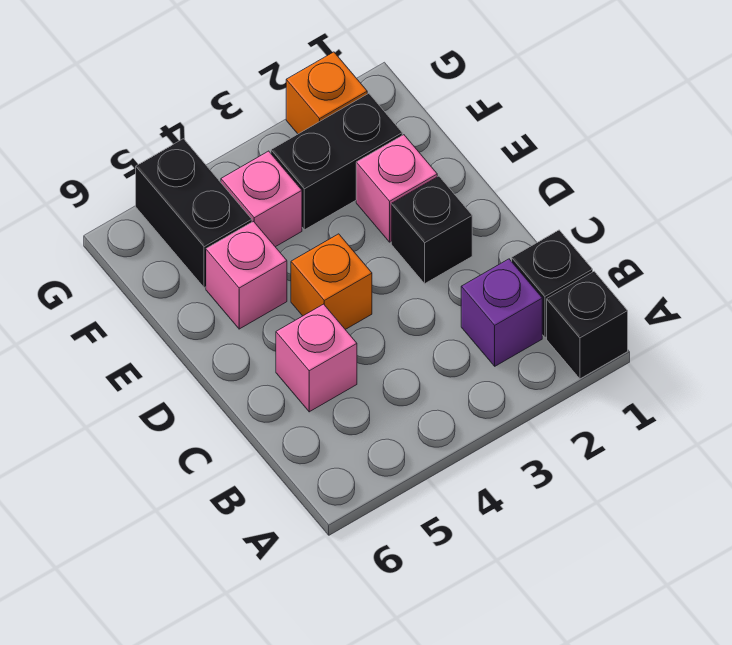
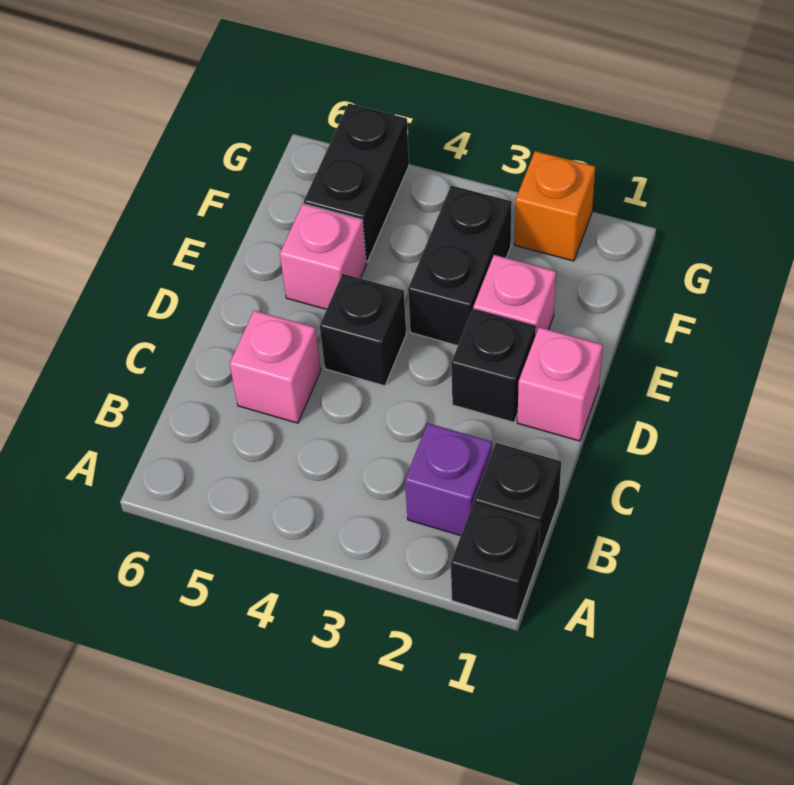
orange brick D4 level 1 -> black brick D4 level 1
black brick F2:F3 level 1 -> black brick E3:F3 level 1
pink brick F4 level 1 -> pink brick D1 level 1

